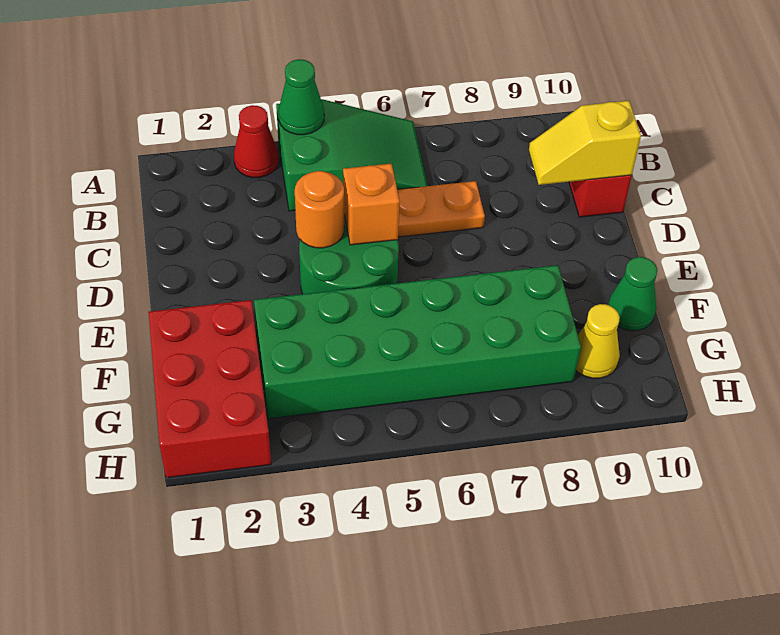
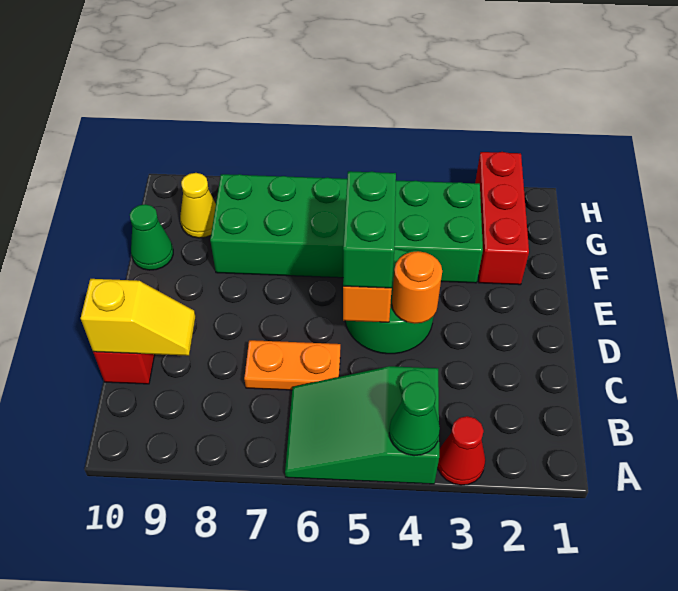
none -> green brick D5:E5 level 3
red brick F1:H2 level 1 -> red brick F2:H2 level 1

